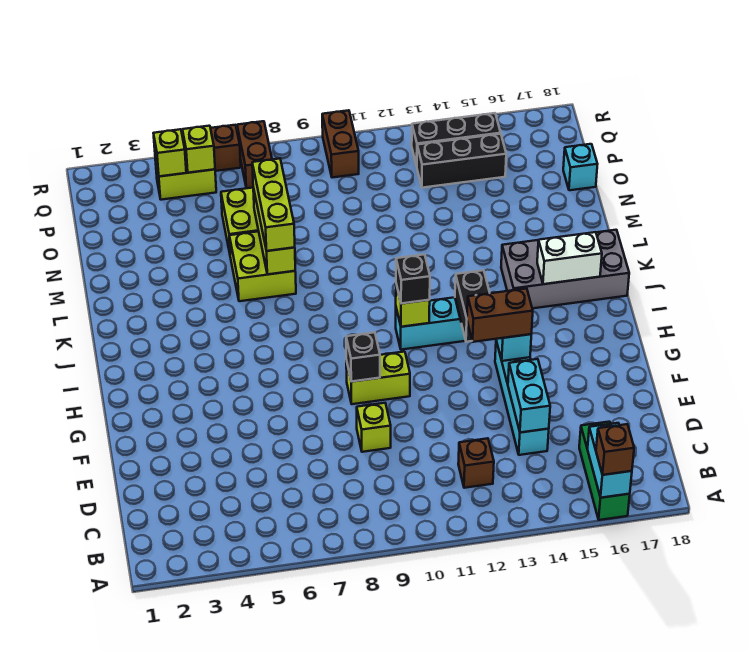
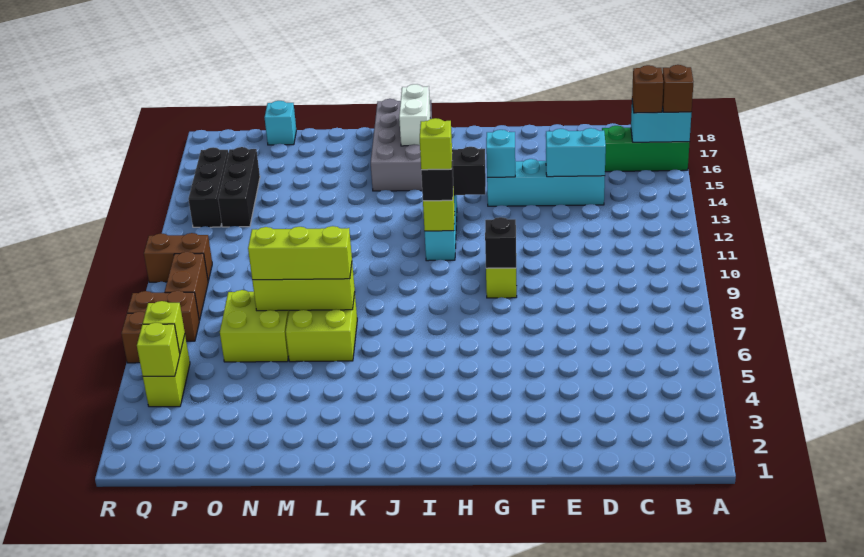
brown brick C12 level 1 -> brown brick B16 level 3
lime brick E9 level 1 -> lime brick I11 level 4
brown brick G13:G14 level 3 -> brown brick Q8:Q9 level 1

